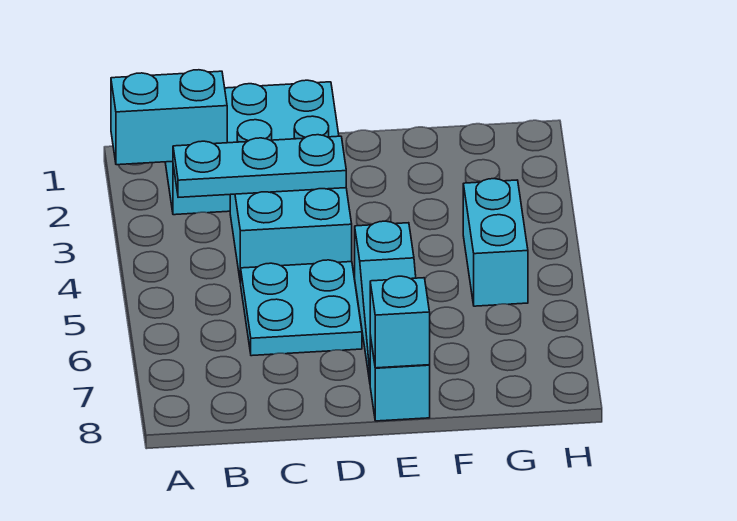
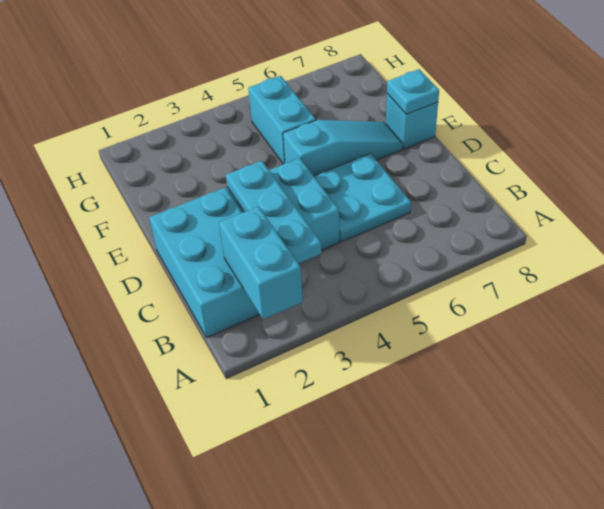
cyan brick E8 level 2 -> cyan plate E8 level 2
cyan brick G4:G5 level 1 -> cyan brick F5:G5 level 1

